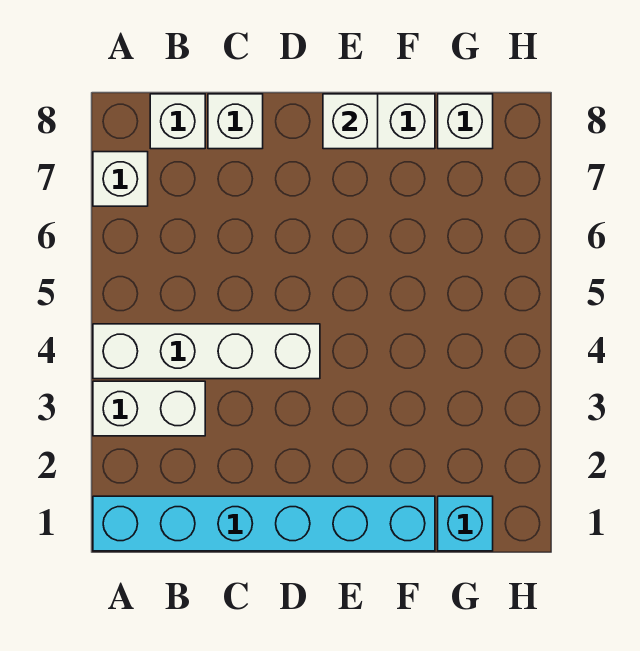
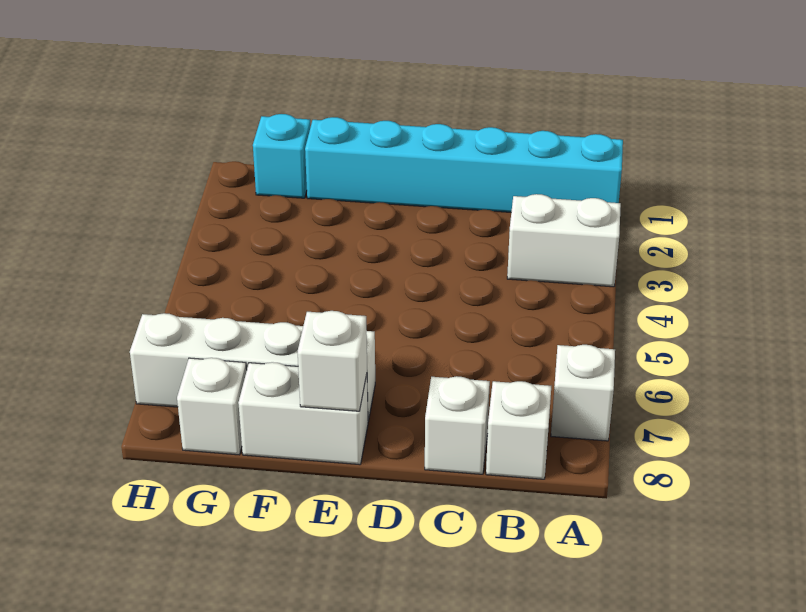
white brick A4:D4 level 1 -> white brick E7:H7 level 1

